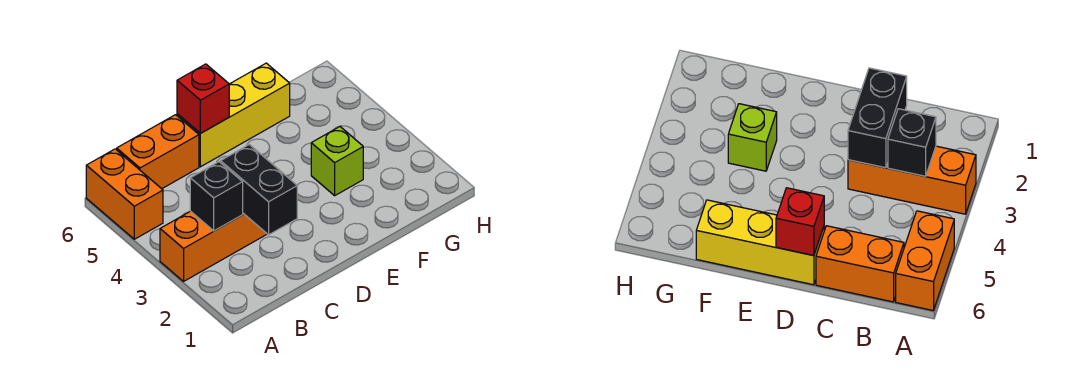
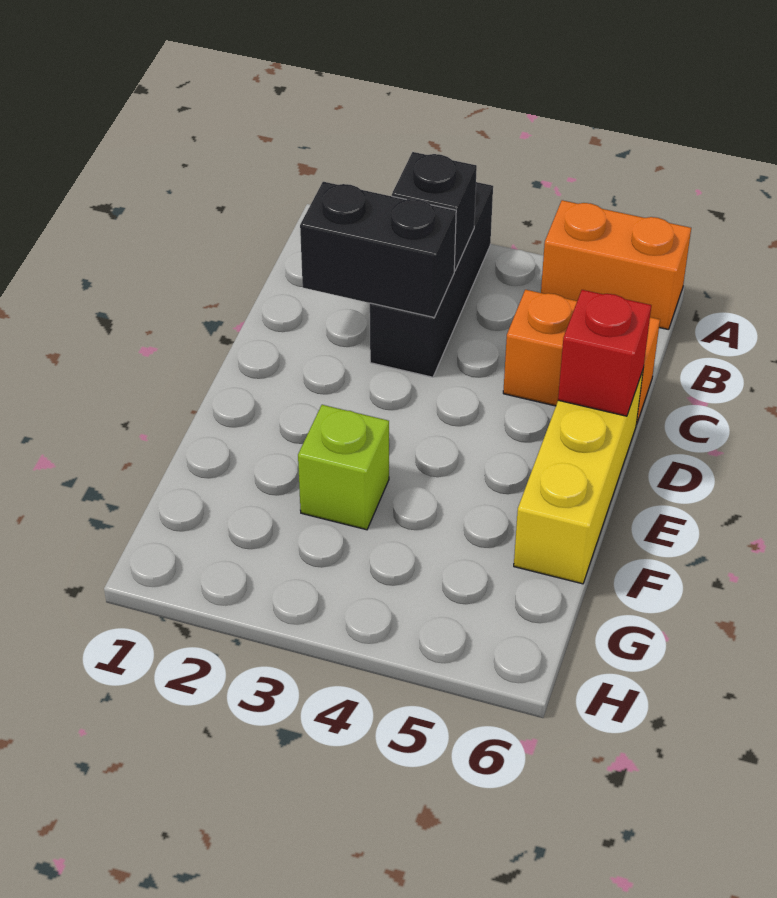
orange brick A3:C3 level 1 -> black brick A3:C3 level 1
orange brick B6:C6 level 1 -> orange brick C5:C6 level 1

